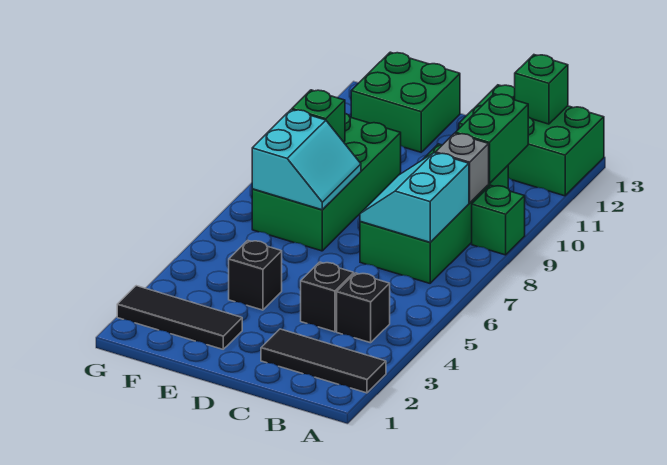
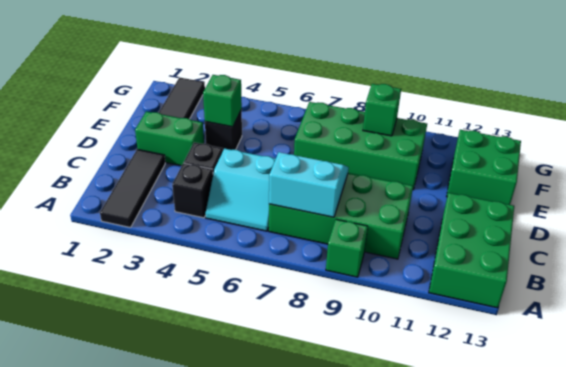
grey brick B9 level 2 -> none
green brick B10:B11 level 2 -> green brick D2:D3 level 1
green brick B13 level 2 -> green brick E4 level 2
cyan slope E7:F8 level 2 top F -> cyan slope B5:C6 level 1 top C

